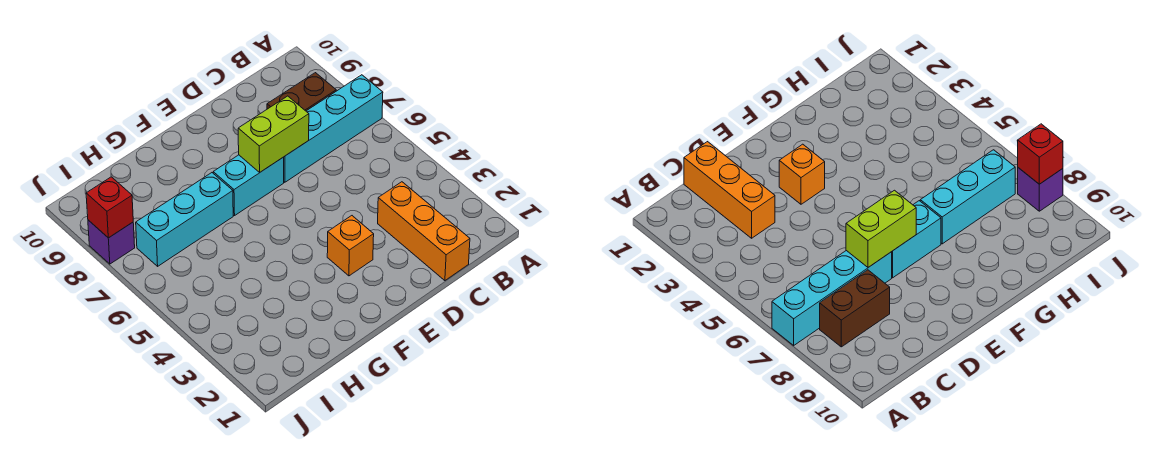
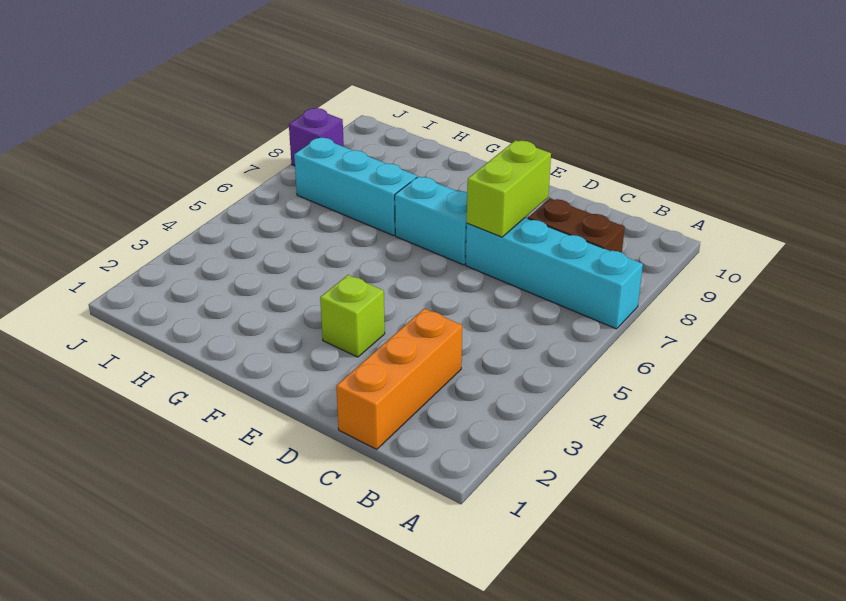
lime brick D7:E7 level 2 -> lime brick D7:D8 level 2
orange brick E3 level 1 -> lime brick E3 level 1
red brick J8 level 2 -> none

